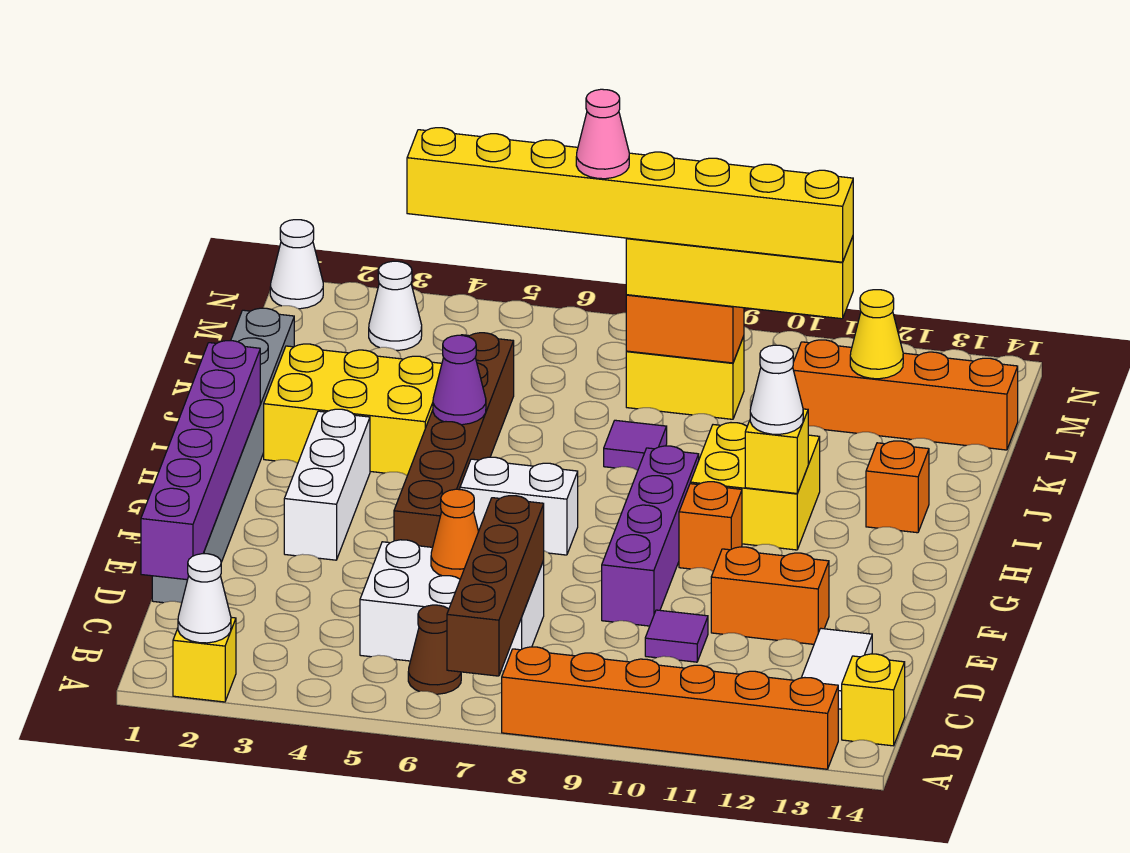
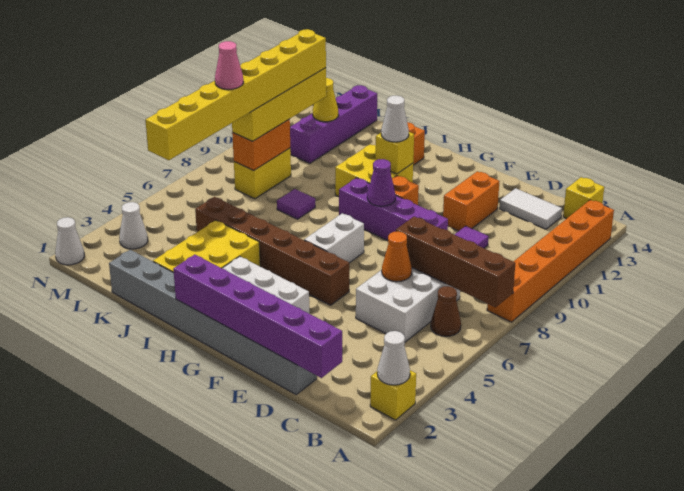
purple cone I5 level 2 -> purple cone G9 level 2
orange brick L11:L14 level 1 -> purple brick L11:L14 level 1

